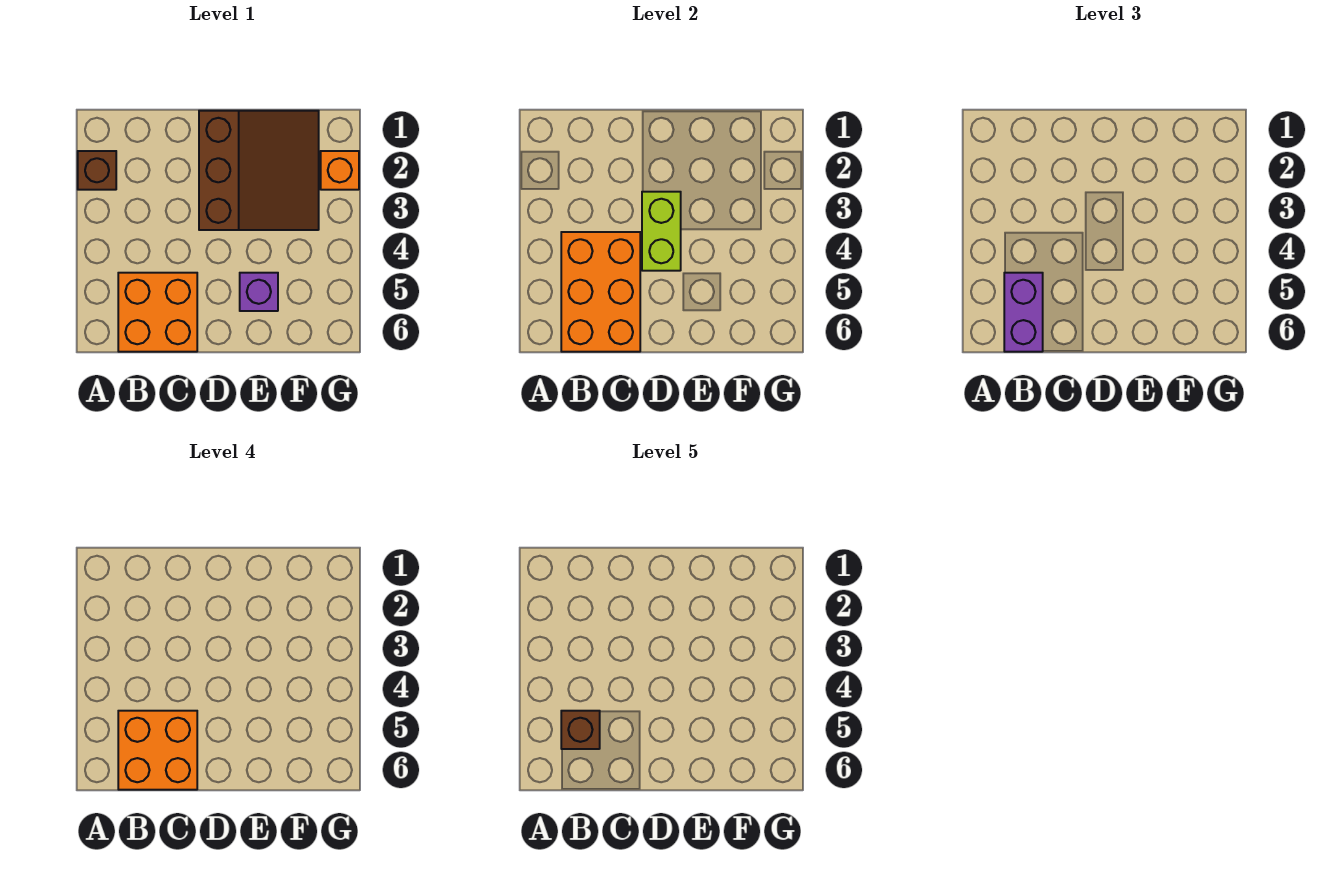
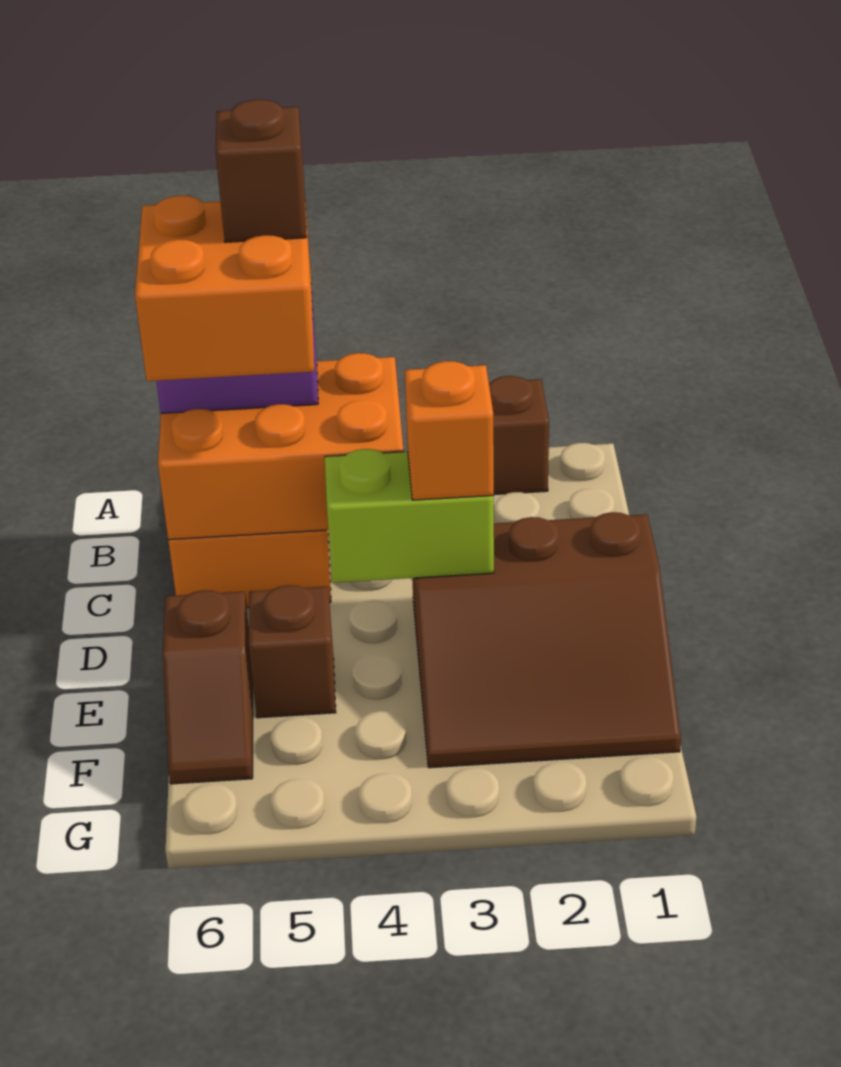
purple brick E5 level 1 -> brown brick E5 level 1
none -> brown slope E6:F6 level 1 top E
orange brick G2 level 1 -> orange brick D3 level 3

